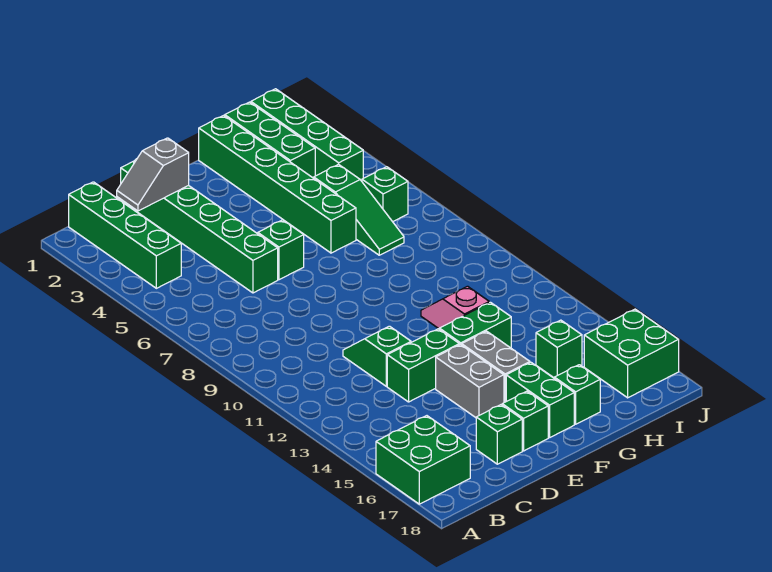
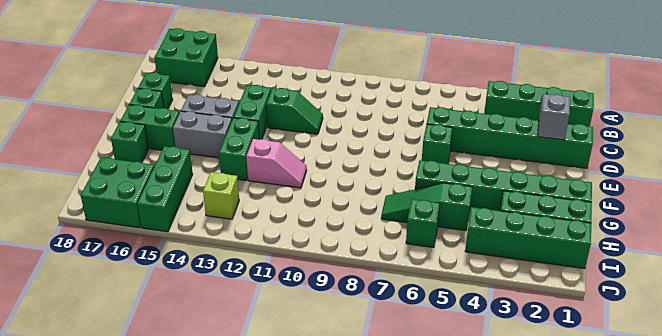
green brick H15 level 1 -> green brick H15:J15 level 1
none -> lime brick I13 level 1

